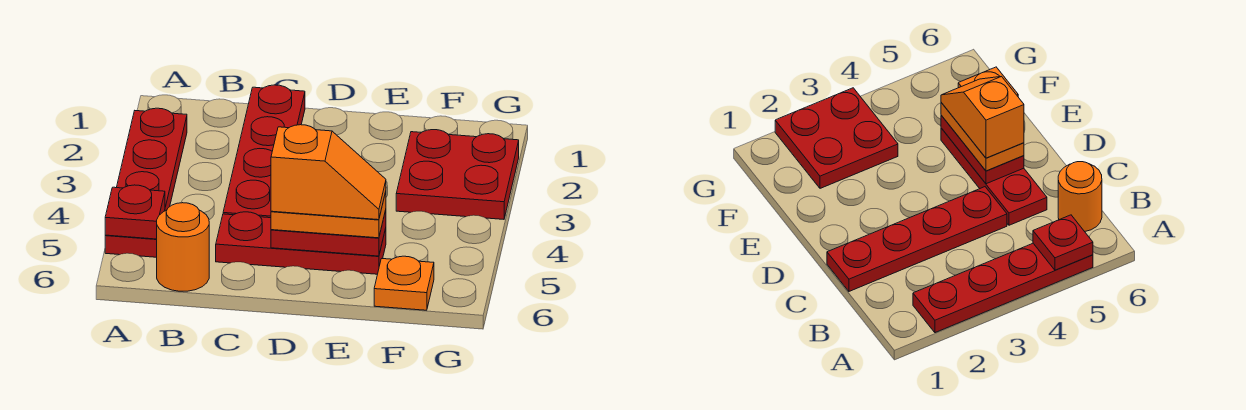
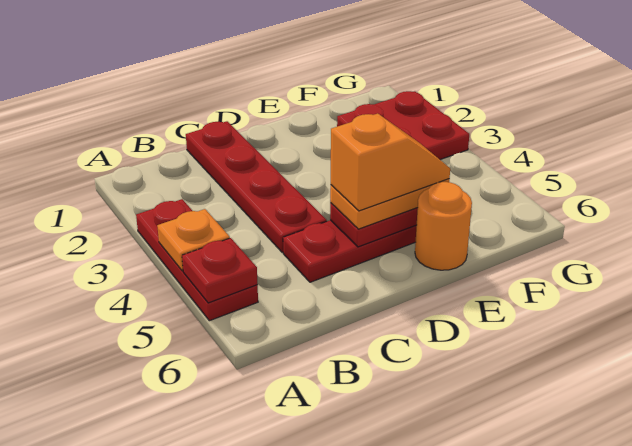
red plate A2:A5 level 1 -> red plate A3:A5 level 1
orange round brick B6 level 1 -> orange round brick E6 level 1
orange plate F6 level 1 -> orange plate A4 level 2

